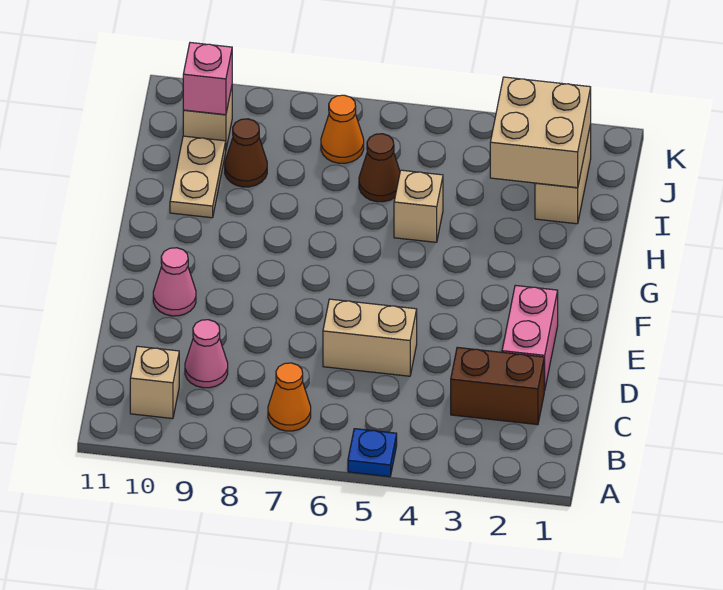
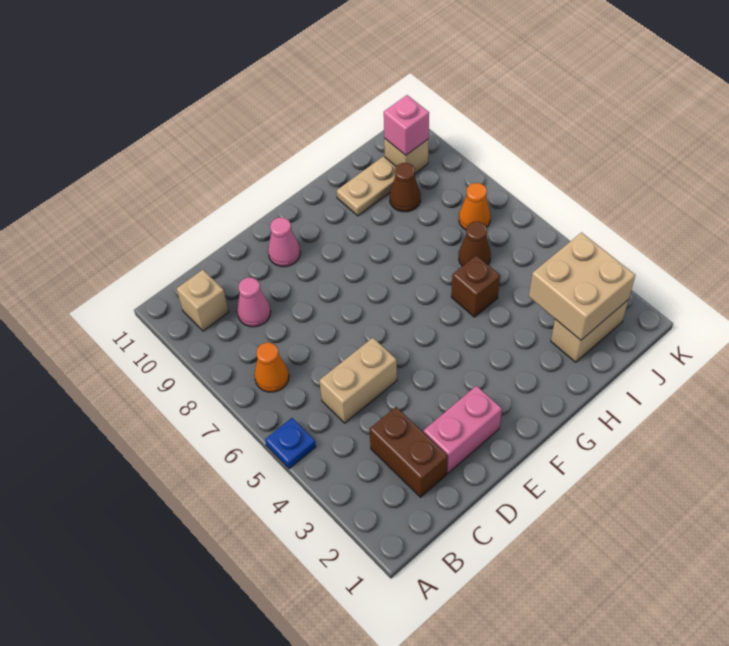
tan brick D5:D6 level 1 -> tan brick C5:D5 level 1
tan brick H5 level 1 -> brown brick H5 level 1

